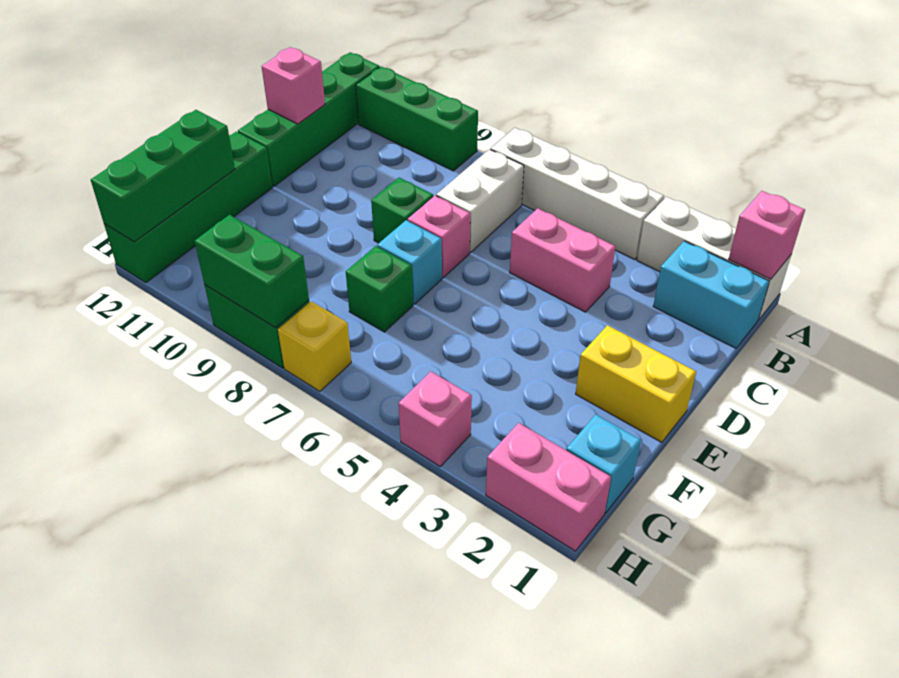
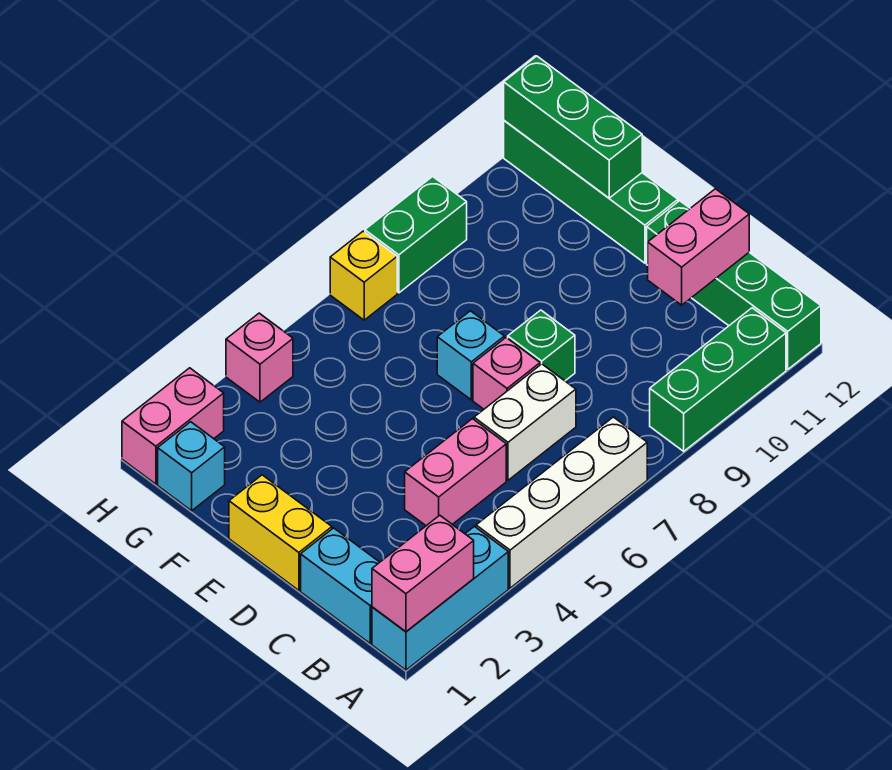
white brick A1:A3 level 1 -> cyan brick A1:A3 level 1
pink brick A1 level 2 -> pink brick A1:A2 level 2
cyan brick B1:B2 level 1 -> cyan brick B1:C1 level 1
white brick B7:C7 level 1 -> white brick C6:C7 level 1
pink brick C12 level 2 -> pink brick C11:C12 level 2
yellow brick E1:E2 level 1 -> yellow brick D1:E1 level 1
green brick F7 level 1 -> none
green brick H8:H9 level 2 -> none

